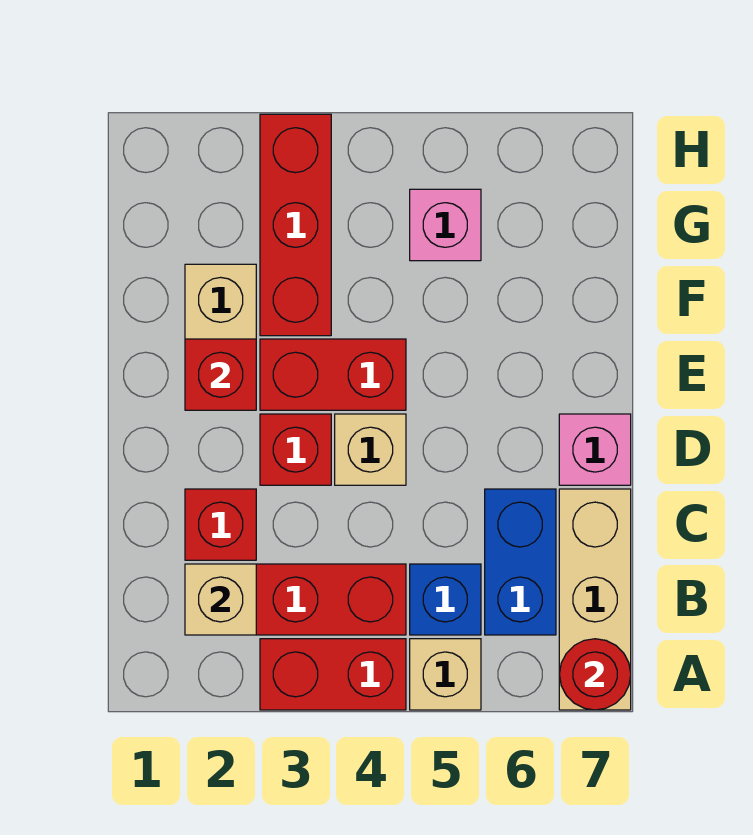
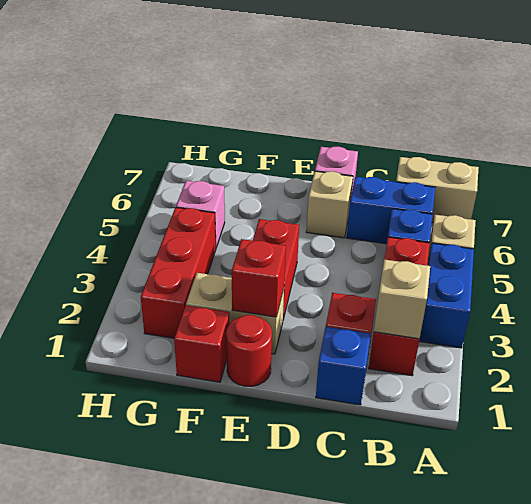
red brick A3:A4 level 1 -> blue brick A3:A4 level 1
tan brick A7:C7 level 1 -> tan brick A7:B7 level 1
red round brick A7 level 2 -> red round brick E1 level 1
none -> blue brick C1 level 1
red brick D3 level 1 -> red brick F1 level 1
tan brick D4 level 1 -> tan brick D6 level 1
red brick F3:H3 level 1 -> red brick G2:G4 level 1

